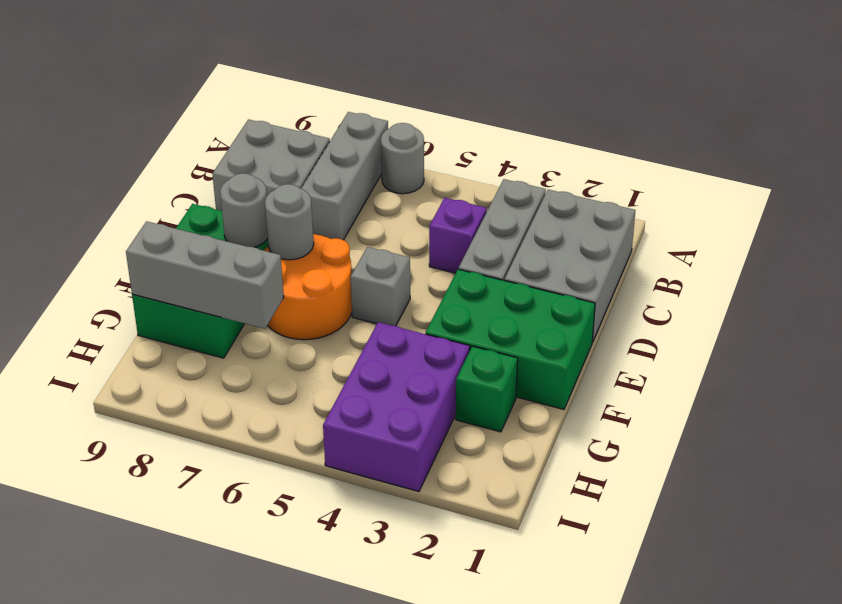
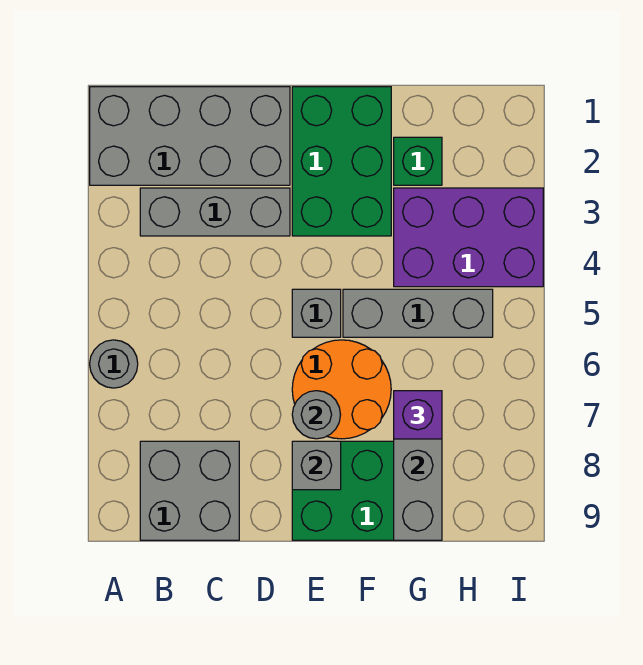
grey brick A7:C7 level 1 -> grey brick F5:H5 level 1
grey brick B1:D2 level 1 -> grey brick A1:D2 level 1
purple brick C4 level 1 -> purple brick G7 level 3
grey round brick E8 level 2 -> grey brick E8 level 2

